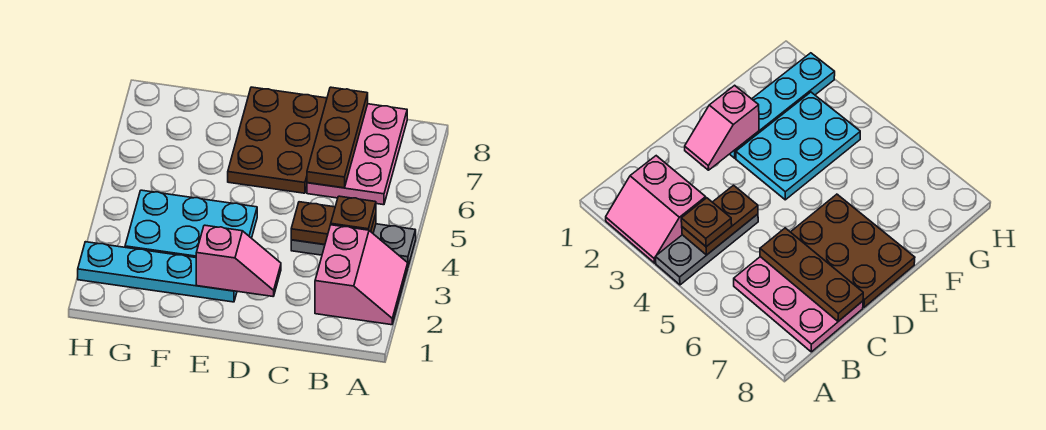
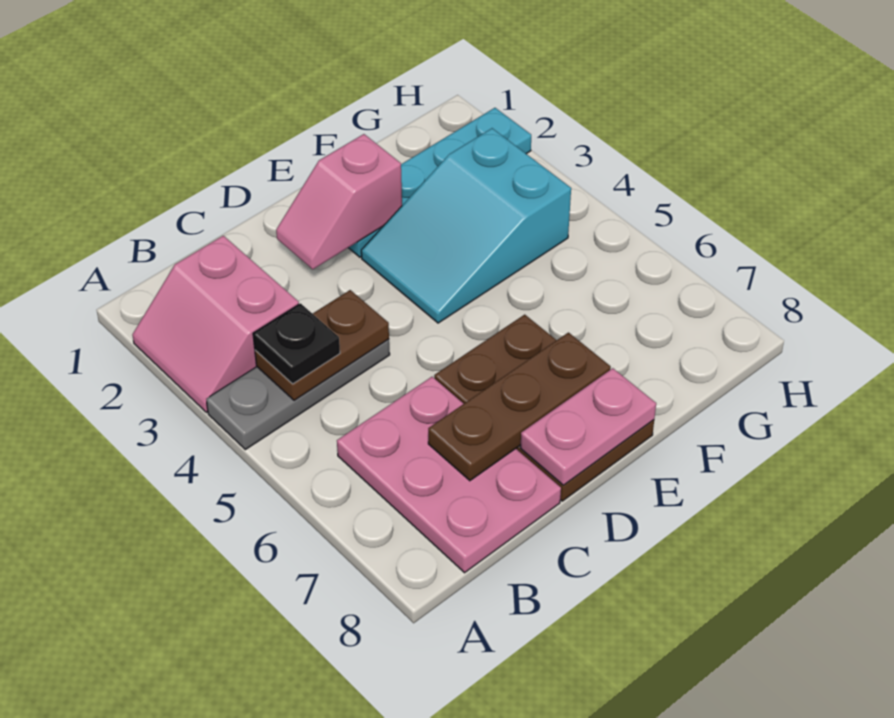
brown plate B4 level 3 -> black plate B4 level 3
brown plate C6:C8 level 2 -> brown plate C7:E7 level 2
none -> pink plate D8:E8 level 2
cyan plate E3:G4 level 1 -> cyan slope E3:G4 level 1 top G

